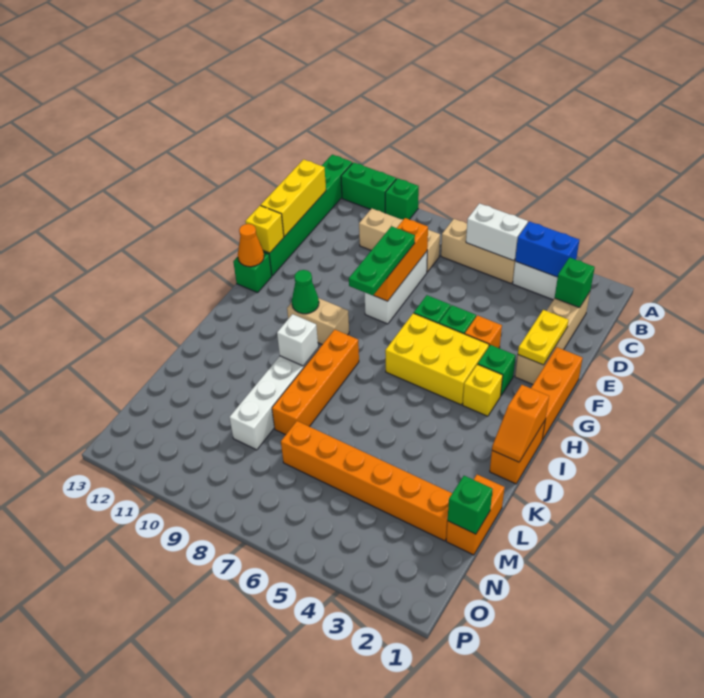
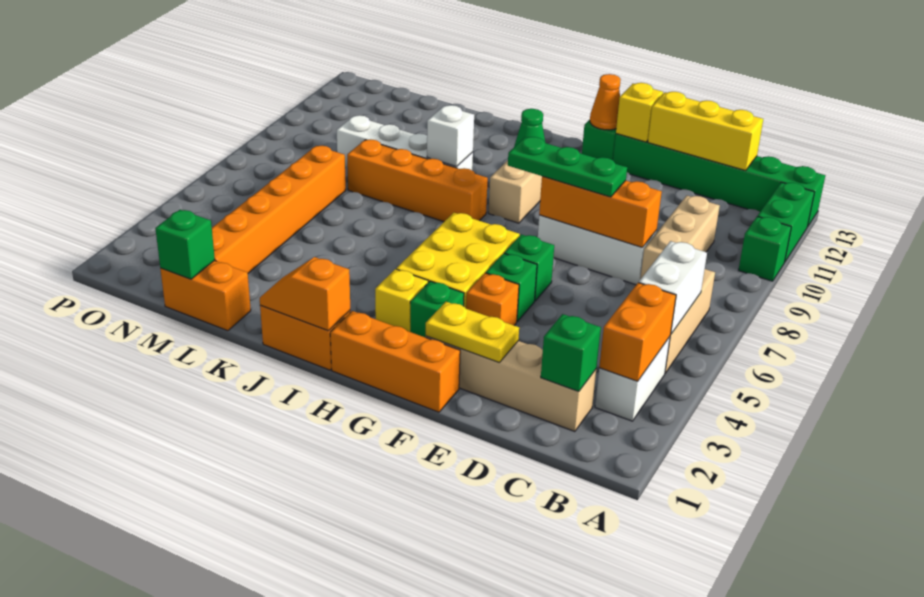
blue brick B3:B4 level 2 -> orange brick B3:B4 level 2

